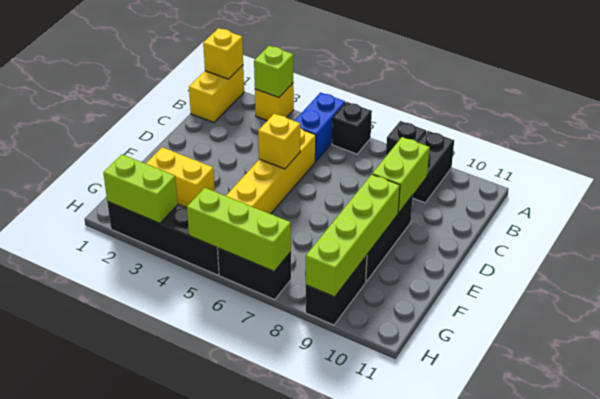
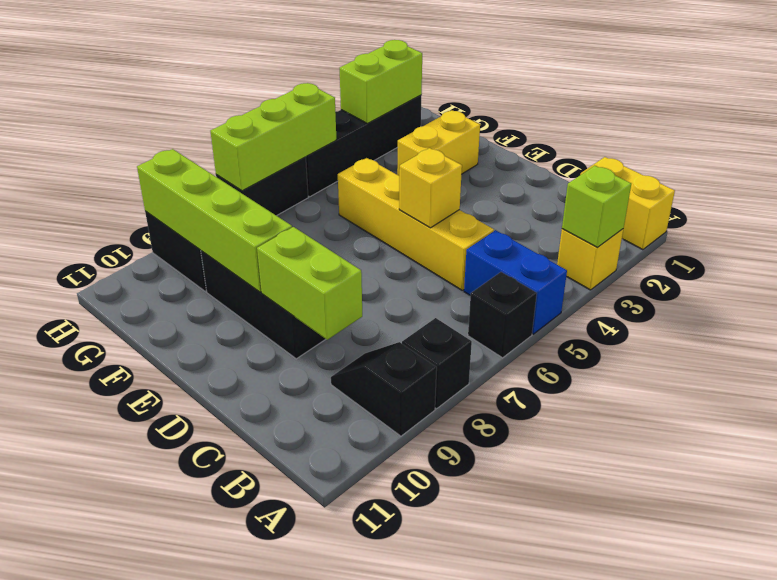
yellow brick A1 level 2 -> none
black brick A9:B9 level 1 -> black slope A9:B9 level 1 top A

